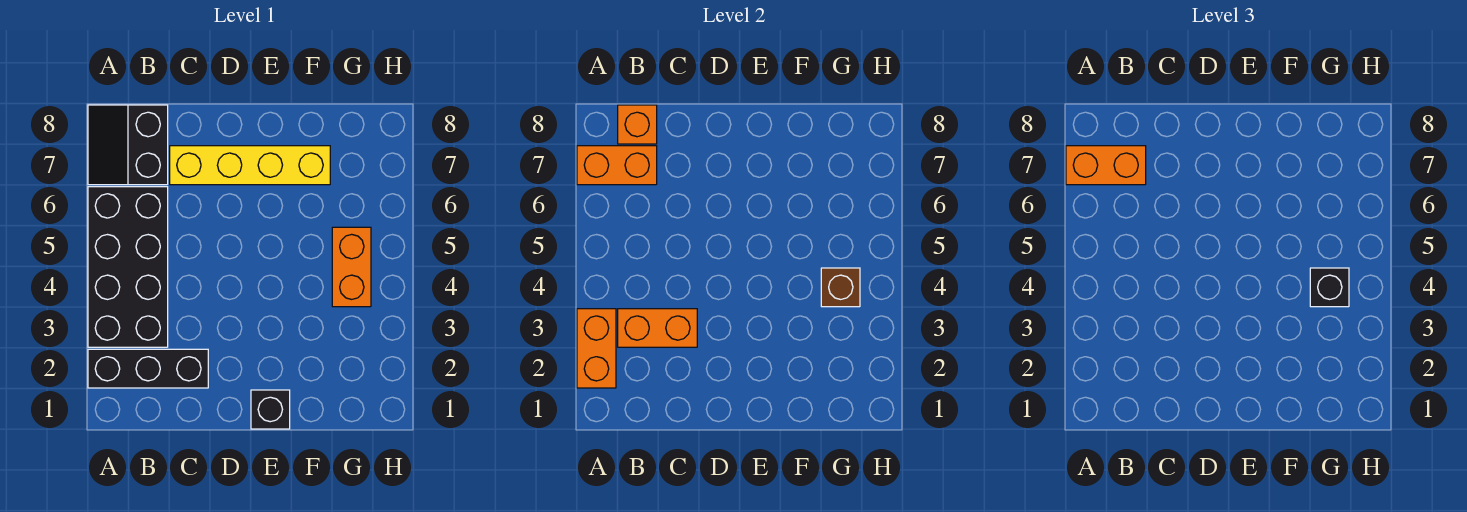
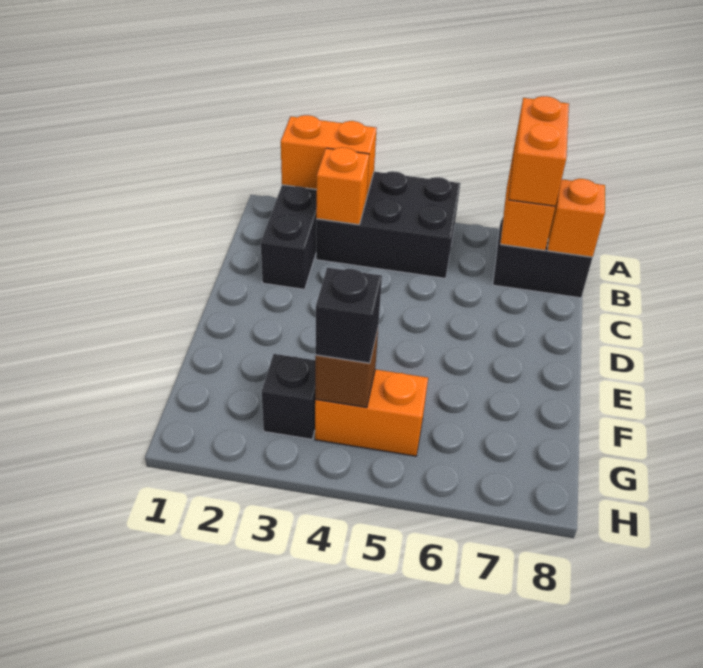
black brick A3:B6 level 1 -> black brick A3:B5 level 1
orange brick B3:C3 level 2 -> orange brick B3 level 2
yellow brick C7:F7 level 1 -> none
black brick E1 level 1 -> black brick G3 level 1

